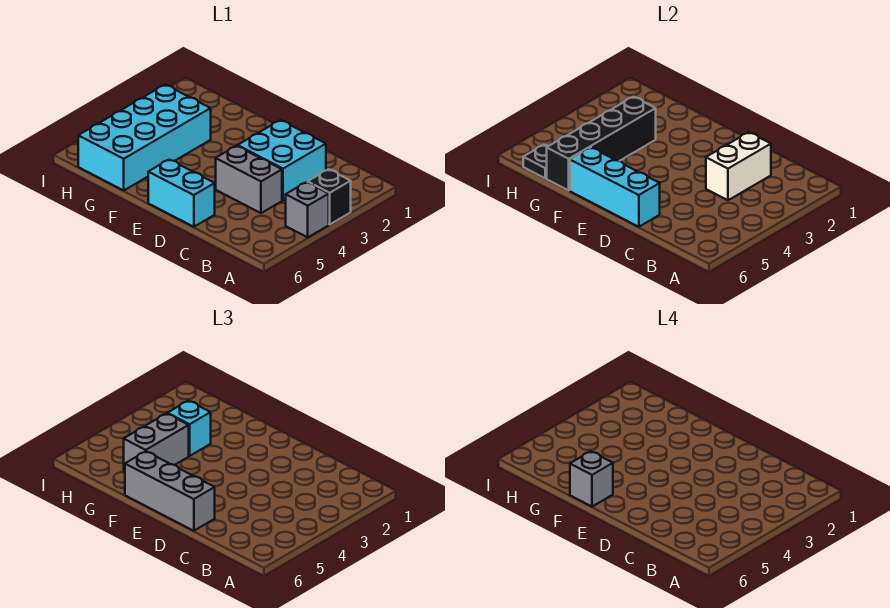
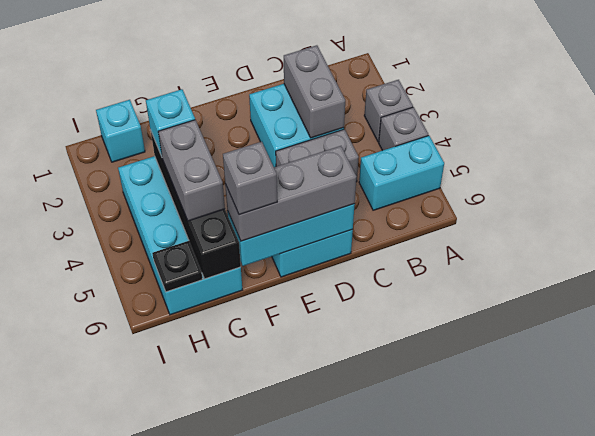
black brick A3 level 1 -> grey brick A3 level 1
none -> cyan brick A5:B5 level 1
white brick C2:C3 level 2 -> grey brick C2:C3 level 2
none -> cyan brick H1 level 1

